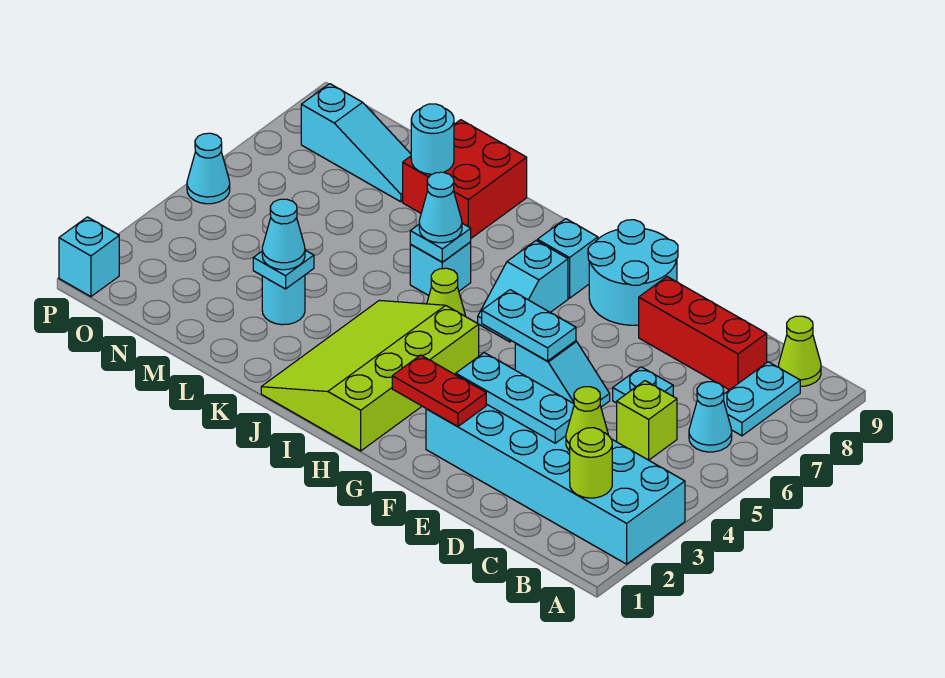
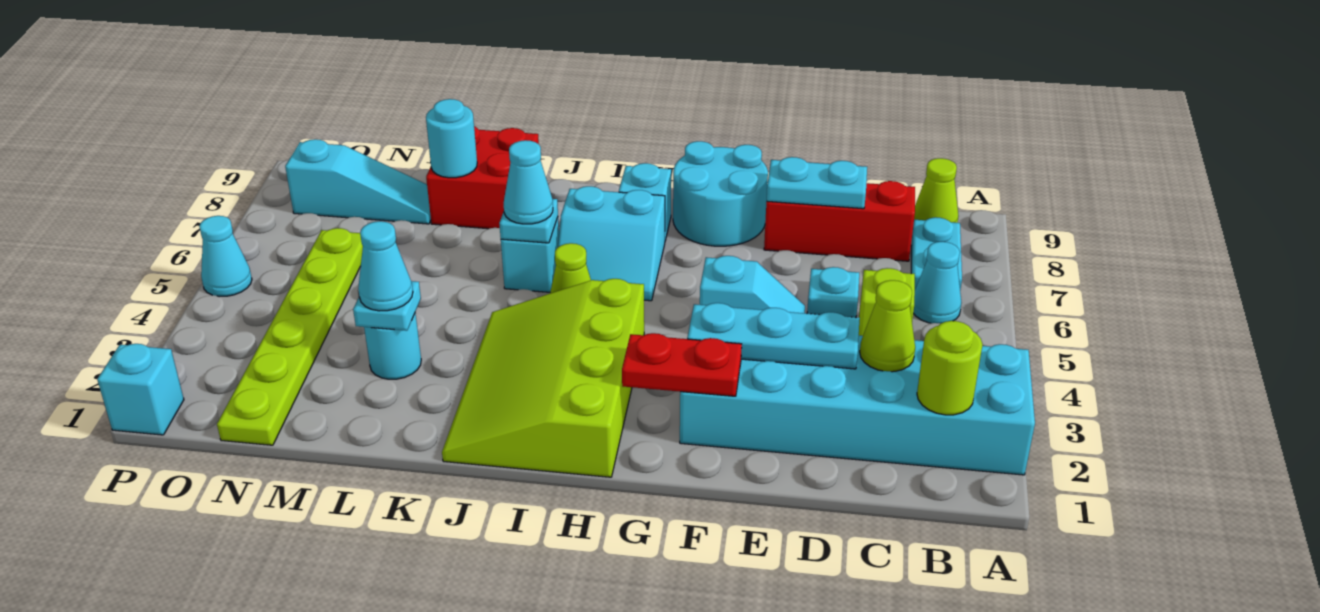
cyan plate F5:G5 level 2 -> cyan plate D8:E8 level 2
cyan slope H6:H7 level 1 top 7 -> cyan slope H6:I7 level 1 top 7
none -> lime plate N1:N6 level 1

